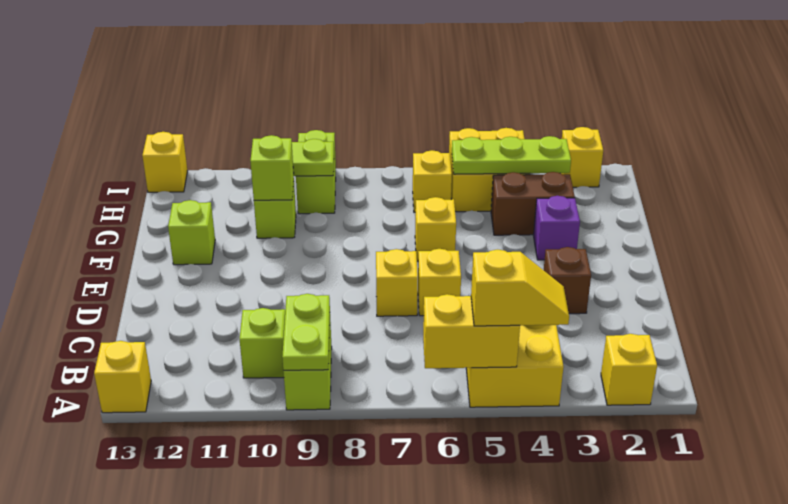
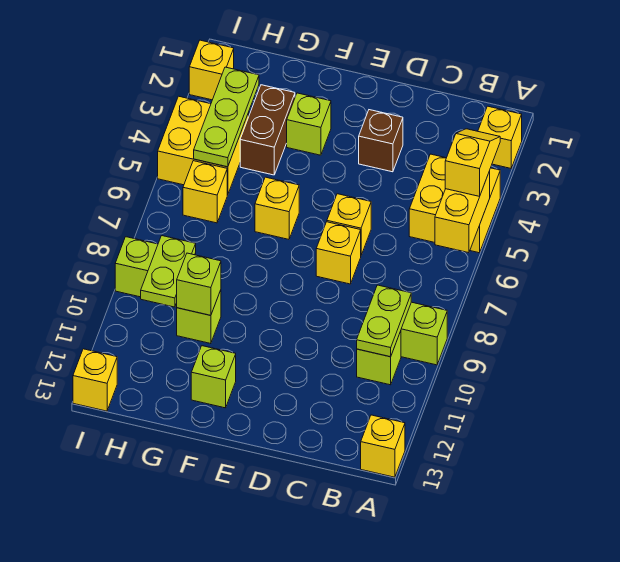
lime plate A9:B9 level 2 -> lime plate B9:B10 level 2
purple brick F3 level 1 -> lime brick F3 level 1

